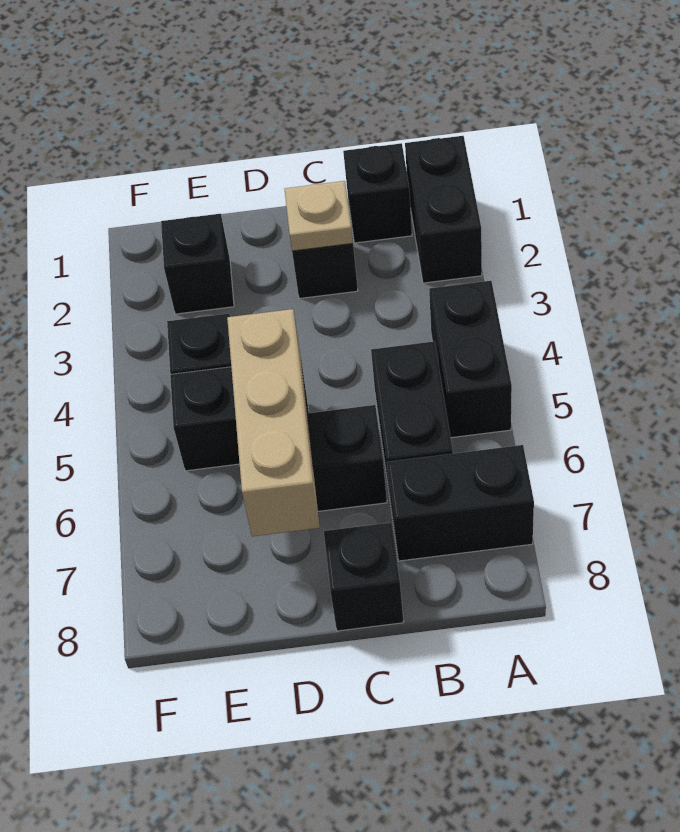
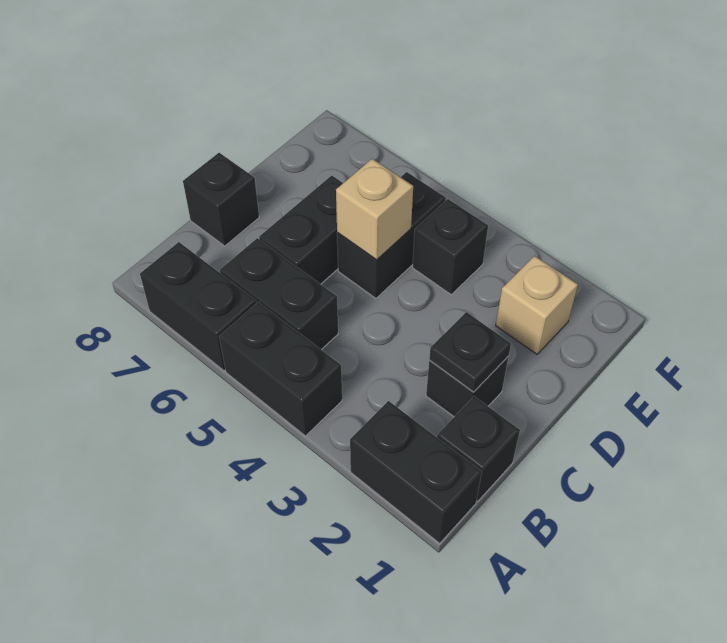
black brick A7:B7 level 1 -> black brick A6:A7 level 1
tan plate C2 level 2 -> black plate C2 level 2
tan brick D5:D7 level 2 -> tan brick D5 level 2
black brick E2 level 1 -> tan brick E2 level 1

